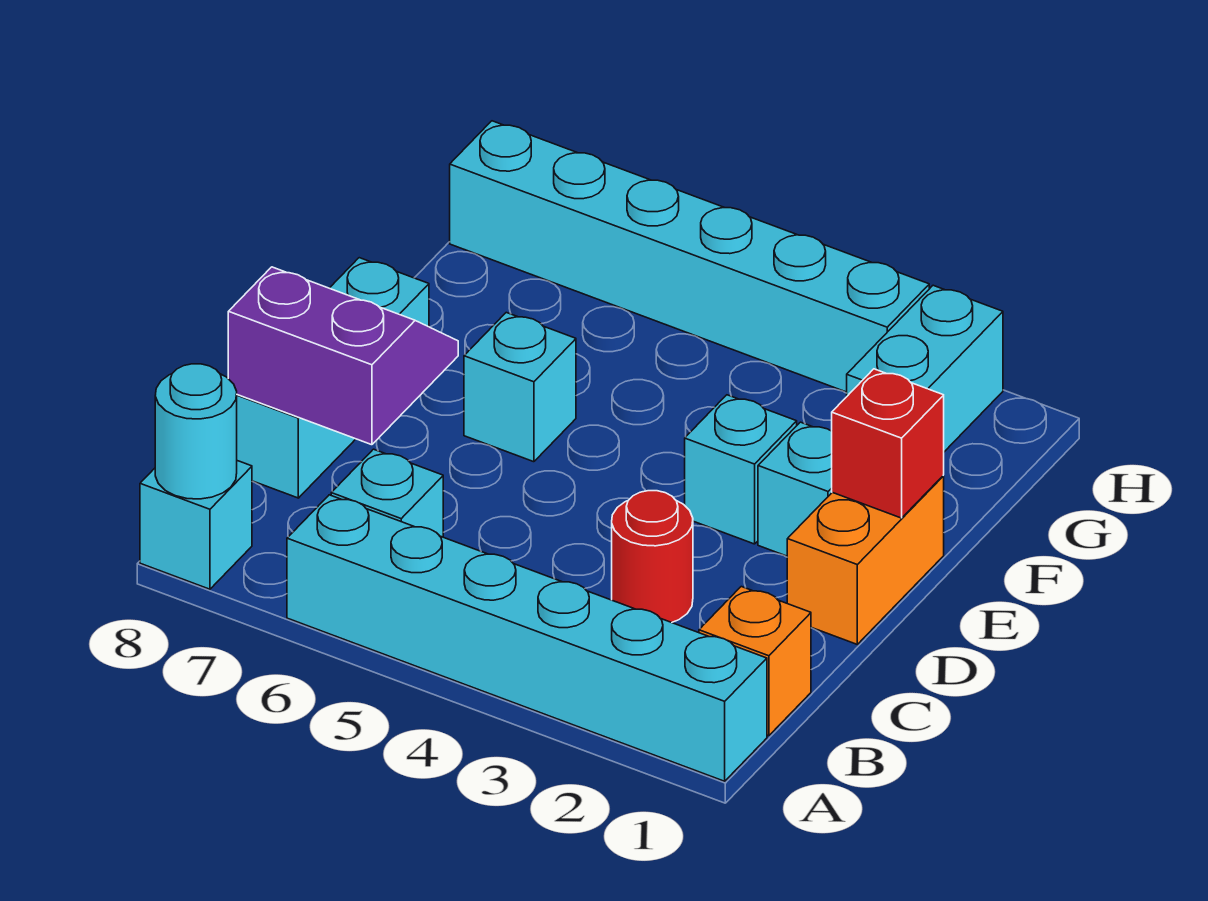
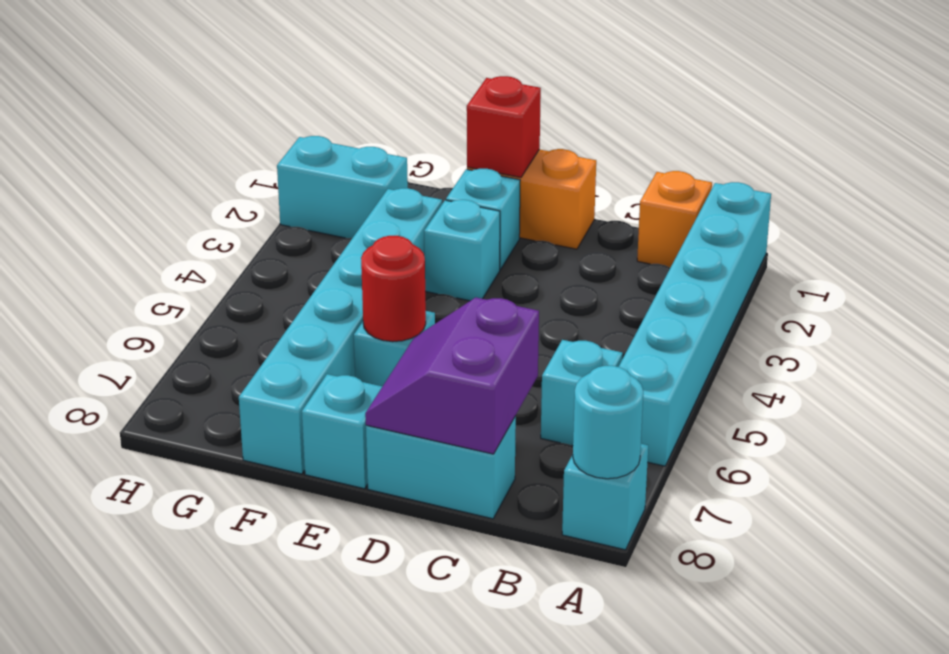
red round brick C3 level 1 -> red round brick E6 level 2
cyan brick H3:H8 level 1 -> cyan brick F3:F8 level 1

